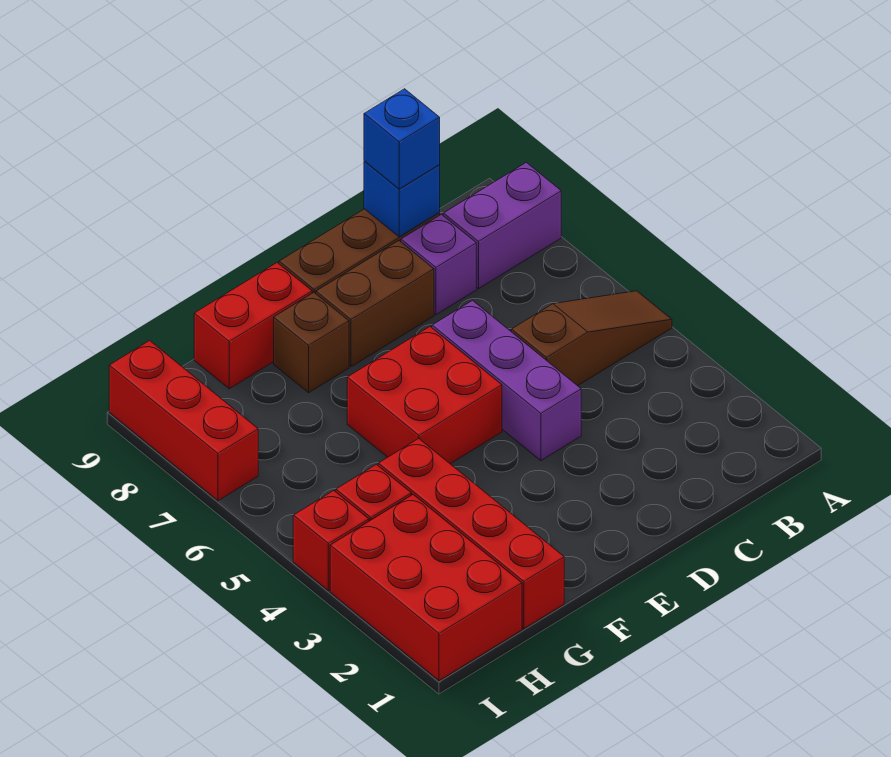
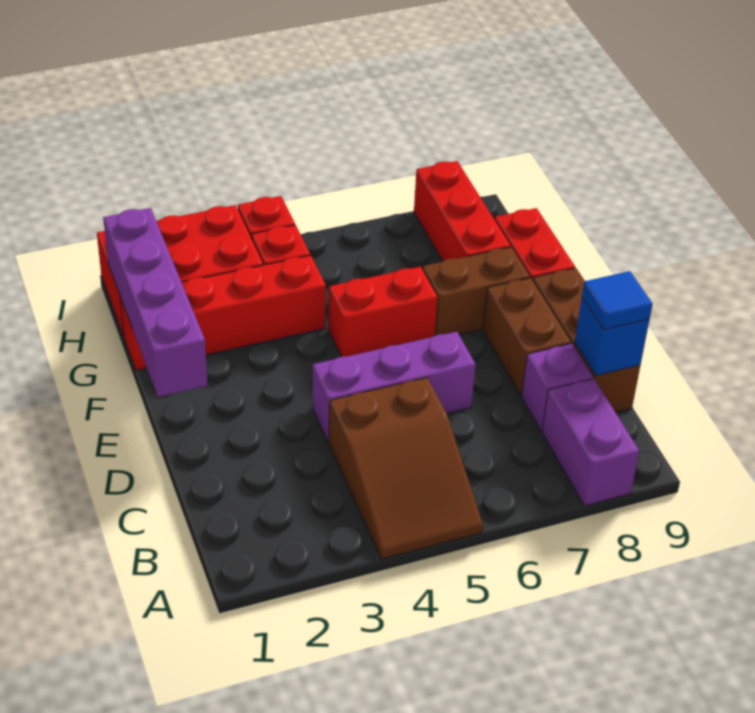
brown slope A5:C5 level 1 top C -> brown slope A4:C5 level 1 top C
blue brick C9 level 3 -> blue tile C9 level 3
none -> purple brick E1:H1 level 2
red brick E5:F6 level 1 -> red brick F5:F6 level 1
brown brick F8 level 1 -> brown brick F7:F8 level 1
red brick I7:I9 level 1 -> red brick G8:I8 level 1

